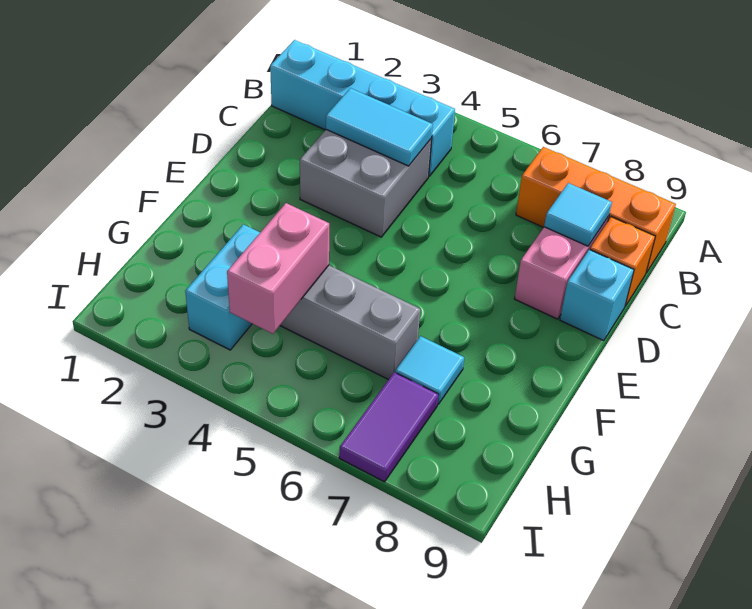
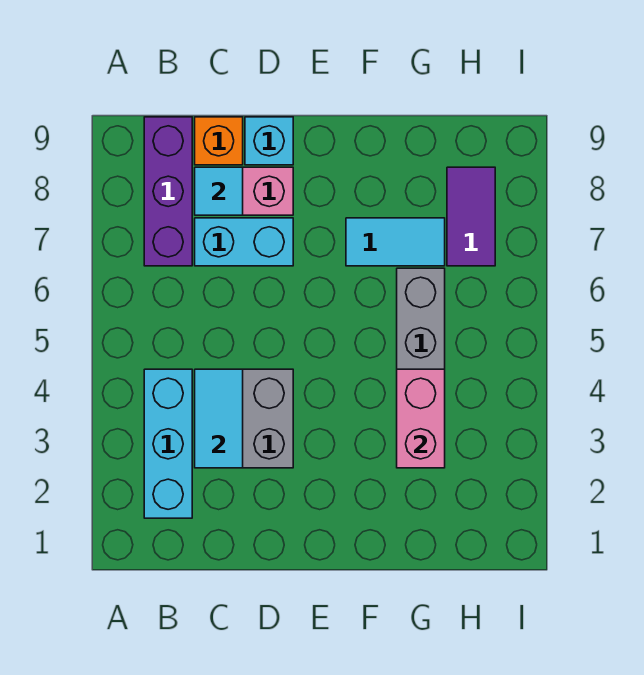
cyan brick B1:B4 level 1 -> cyan brick B2:B4 level 1
orange brick B7:B9 level 1 -> purple brick B7:B9 level 1
cyan brick G3:H3 level 1 -> cyan brick C7:D7 level 1
pink brick G4:H4 level 2 -> pink brick G3:G4 level 2
cyan tile G7 level 1 -> cyan tile F7:G7 level 1
purple tile H7:I7 level 1 -> purple tile H7:H8 level 1

